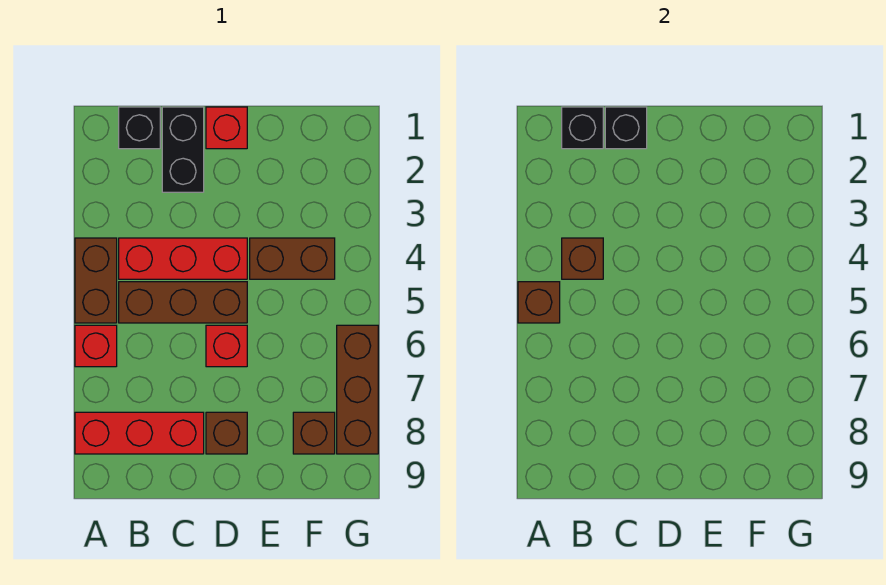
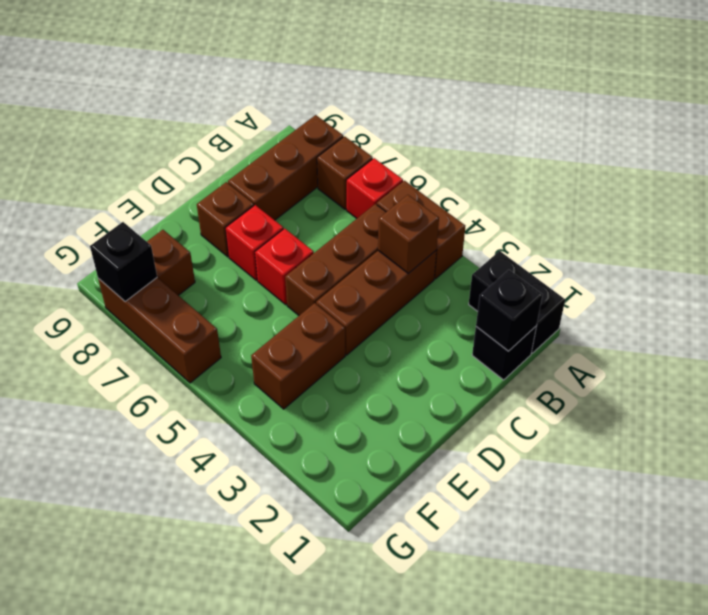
brown brick A5 level 2 -> brown brick A7 level 1
red brick A8:C8 level 1 -> brown brick A8:C8 level 1
red brick B4:D4 level 1 -> brown brick B4:D4 level 1
black brick C1:C2 level 1 -> black brick A1:A2 level 1
black brick C1 level 2 -> black brick G8 level 2
red brick D1 level 1 -> red brick D7 level 1

